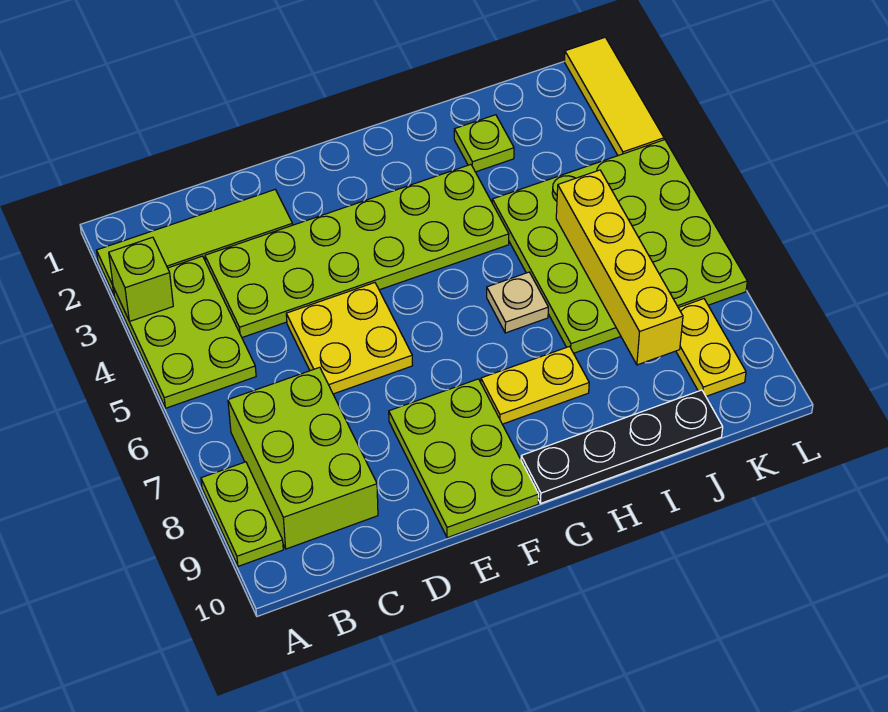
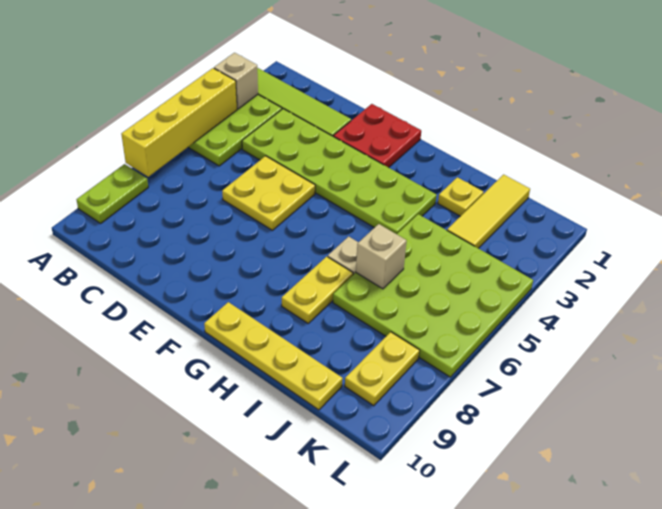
lime brick A3 level 2 -> tan brick A3 level 2
lime brick B7:C9 level 1 -> none
none -> red plate E1:F2 level 1
lime plate E8:F10 level 1 -> none
yellow plate G8:H8 level 1 -> yellow plate H7:H8 level 1
black plate G10:J10 level 1 -> yellow plate G10:J10 level 1
lime plate I2 level 1 -> yellow plate I2 level 1
none -> tan brick I6 level 2
yellow brick J5:J8 level 2 -> yellow brick A4:A7 level 2
yellow tile L1:L3 level 1 -> yellow tile J1:J3 level 1

